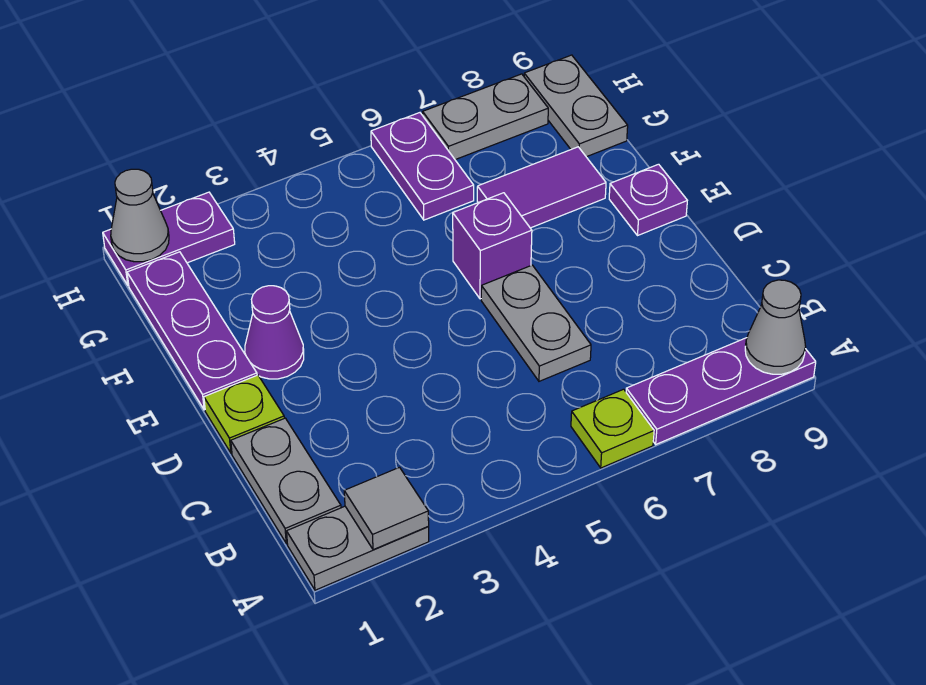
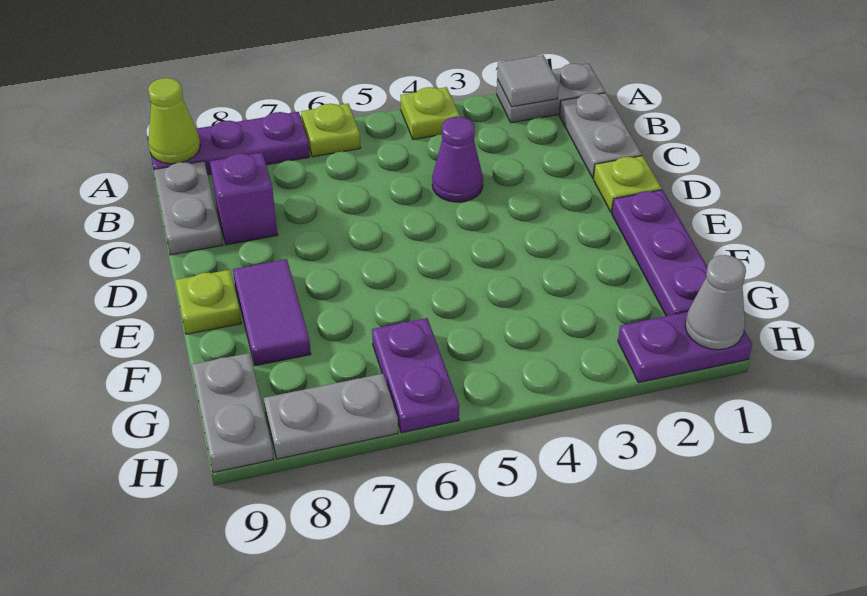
none -> lime plate A4 level 1
grey cone A9 level 2 -> lime cone A9 level 2
grey plate C6:D6 level 1 -> grey plate B9:C9 level 1
purple cone E2 level 1 -> purple cone C4 level 1
purple brick E6 level 1 -> purple brick C8 level 1
purple plate E9 level 1 -> lime plate E9 level 1
purple tile F7:F8 level 1 -> purple tile E8:F8 level 1

